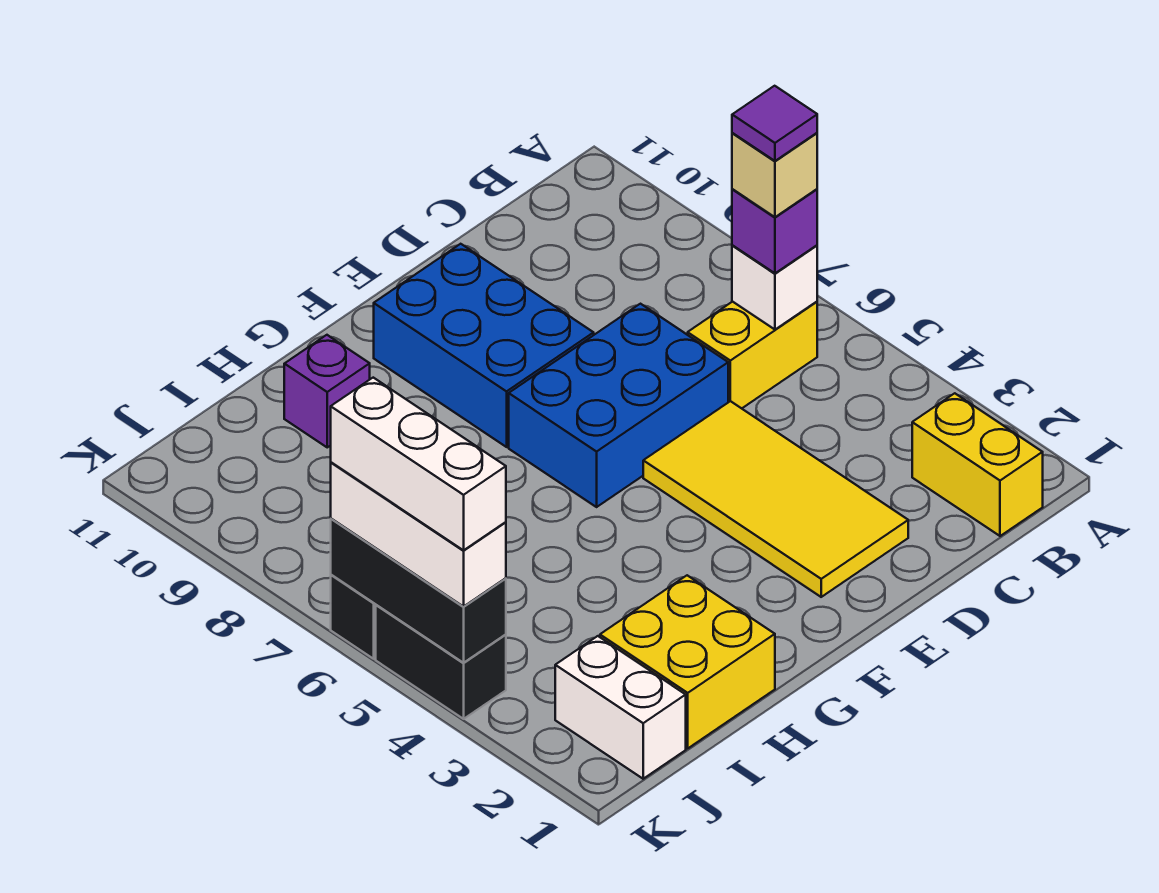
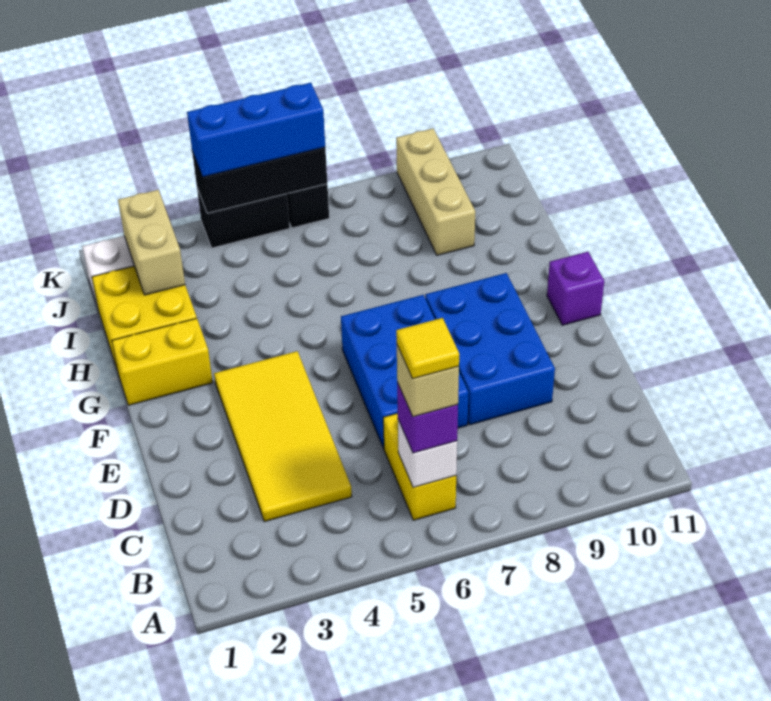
yellow brick B1:B2 level 1 -> yellow brick G1:G2 level 1
purple tile B6 level 5 -> yellow tile B6 level 5
yellow tile D2:E5 level 1 -> yellow tile C3:F4 level 1
blue brick E8:F10 level 1 -> blue brick D8:F9 level 1
purple brick H10 level 1 -> purple brick F11 level 1
none -> tan brick I2:J2 level 2
none -> tan brick I9:K9 level 1
white brick K4:K6 level 3 -> blue brick K4:K6 level 3
white brick K4:K6 level 4 -> none

